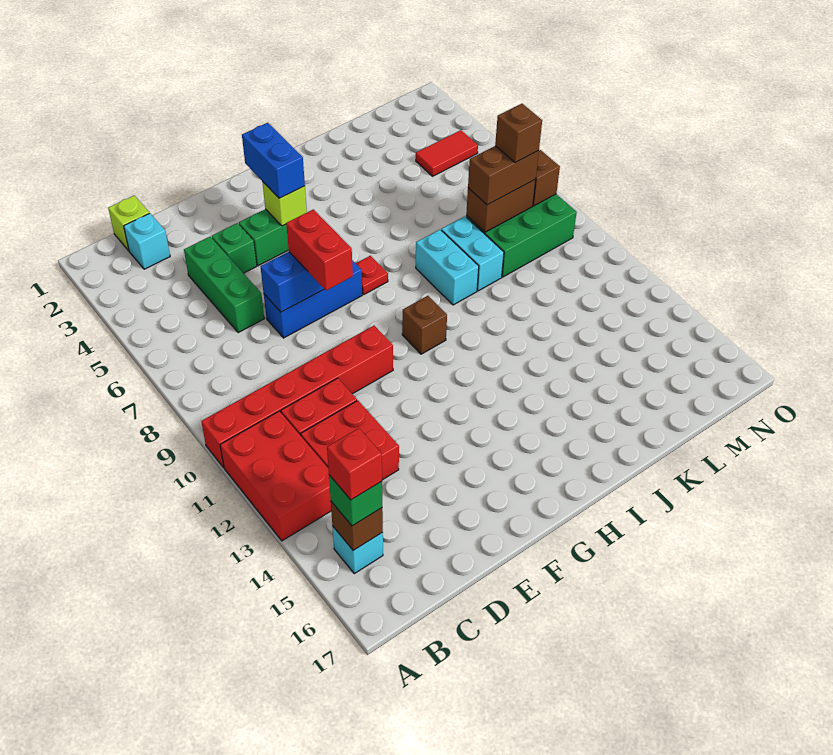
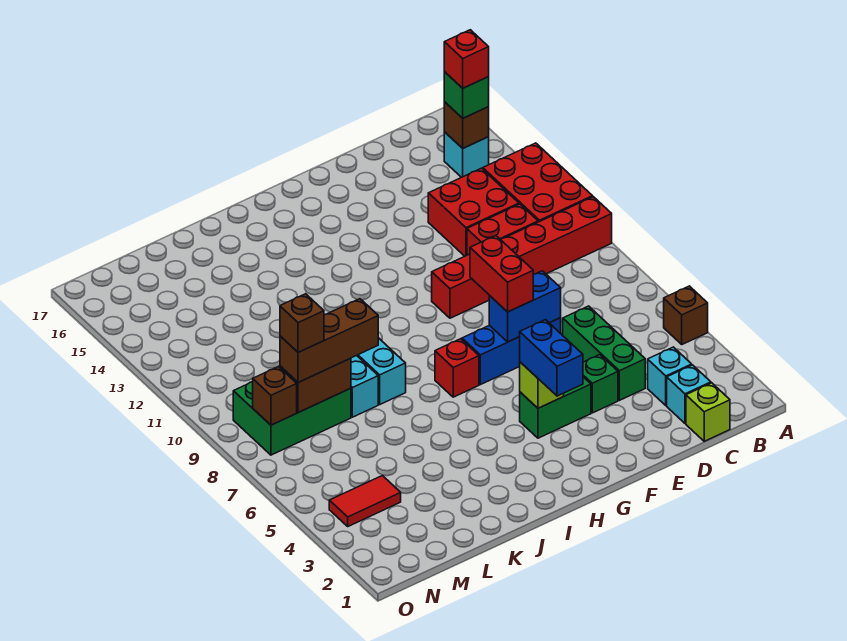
none -> cyan brick C3 level 1
red plate H7 level 1 -> red brick H7 level 1
brown brick H10 level 1 -> brown brick A5 level 1
brown brick L8:M8 level 3 -> brown brick K8:M8 level 3

